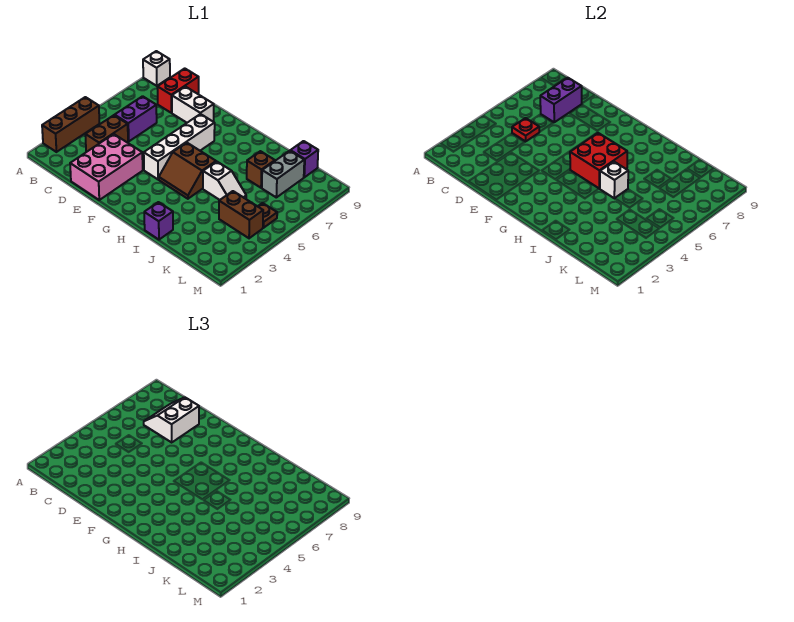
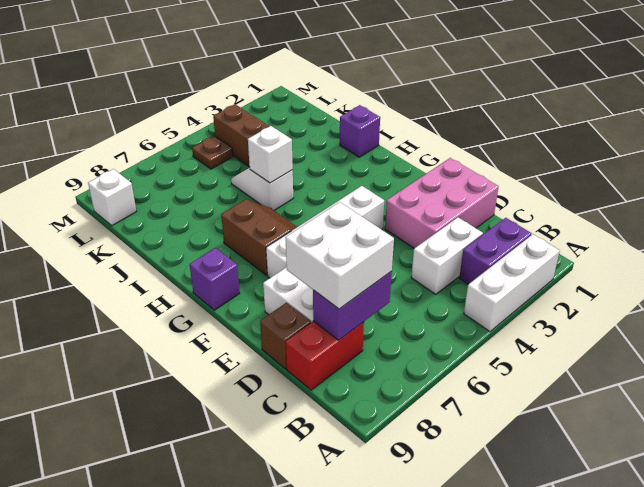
brown brick A2:A4 level 1 -> white brick A2:A4 level 1
white brick A9 level 1 -> white brick L9 level 1
brown brick C3:C4 level 1 -> white brick C3:C4 level 1
purple brick C5:C6 level 1 -> purple brick B2:B3 level 1
red plate C5 level 2 -> none
white slope C7:D8 level 3 top D -> white brick C7:D8 level 3
brown slope G4:H5 level 1 top 5 -> brown slope G6:H7 level 1 top 7
red brick G5:H6 level 2 -> none
brown brick J7 level 1 -> brown brick D9 level 1
grey brick K7:K8 level 1 -> none
purple brick K9 level 1 -> purple brick G9 level 1

